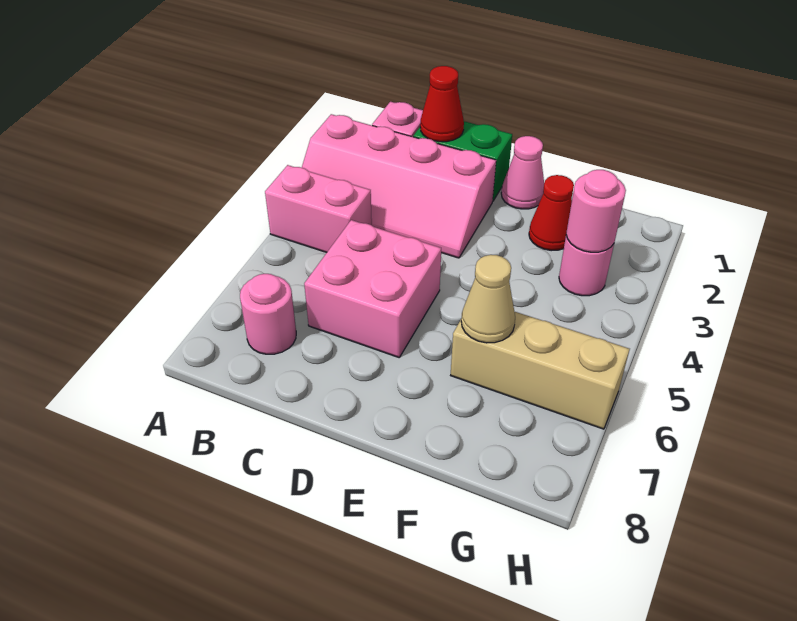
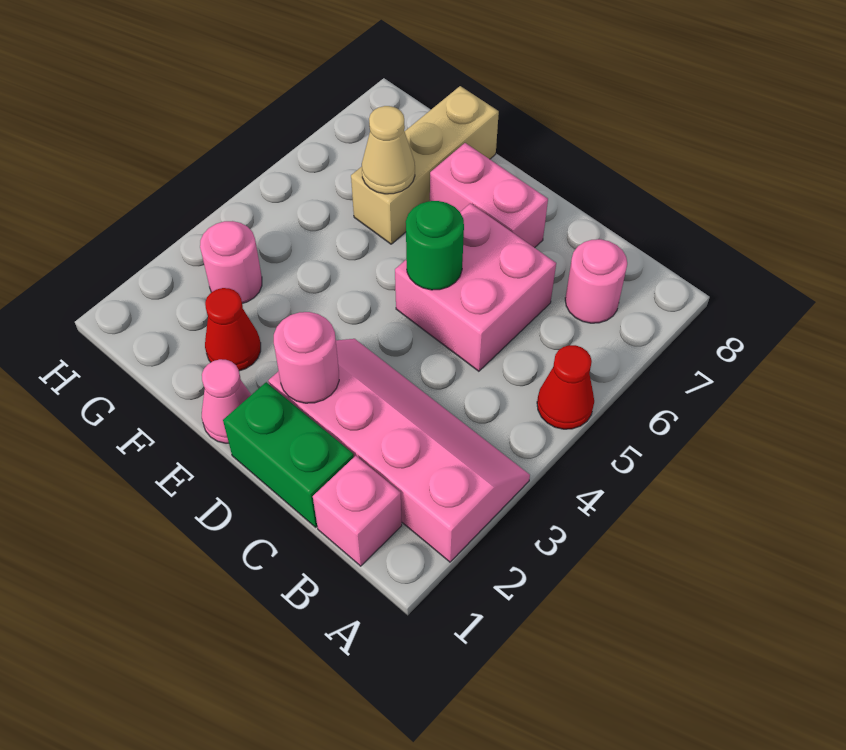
pink brick A4:B4 level 1 -> pink brick D7:E7 level 1
red cone C1 level 2 -> red cone A5 level 1
none -> green round brick D5 level 2
tan brick F6:H6 level 1 -> tan brick F6:F8 level 1
pink round brick G3 level 2 -> pink round brick D2 level 2

